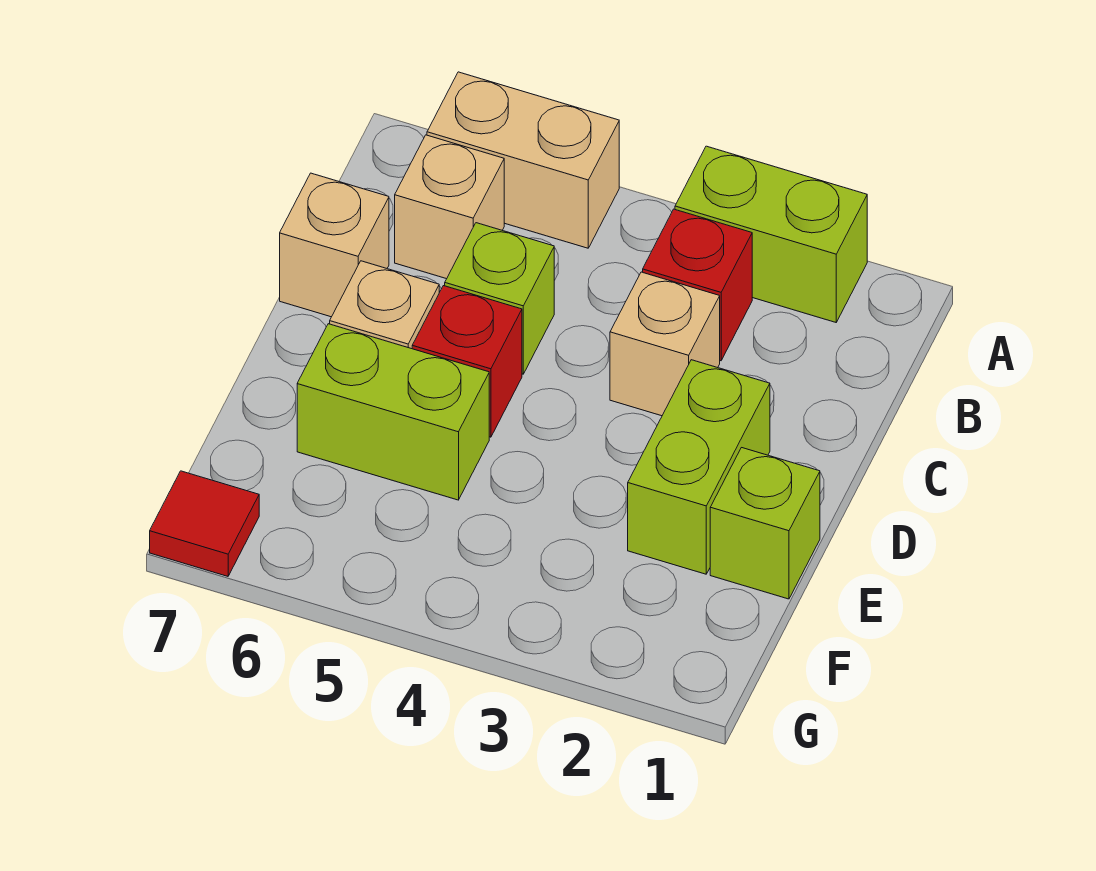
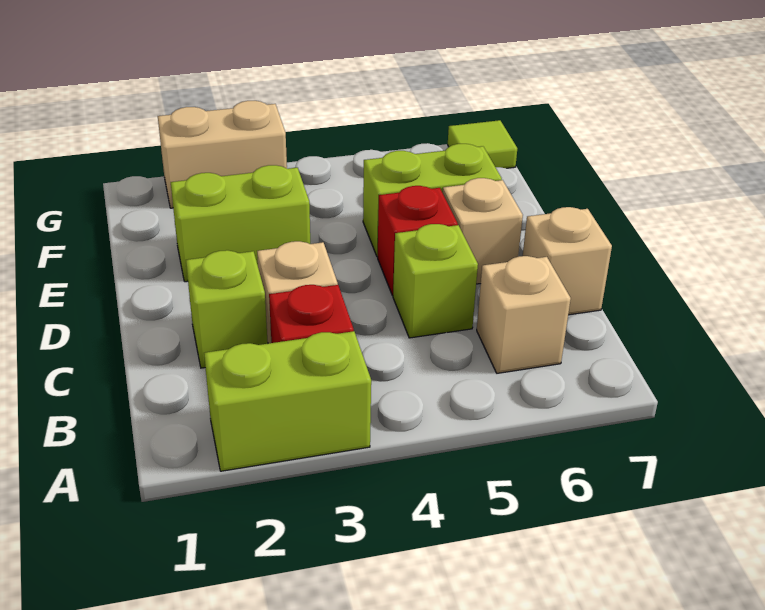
tan brick A5:A6 level 1 -> tan brick G2:G3 level 1
lime brick D2:E2 level 1 -> lime brick E2:E3 level 1
lime brick E1 level 1 -> lime brick C2 level 1
red tile G7 level 1 -> lime tile G7 level 1

